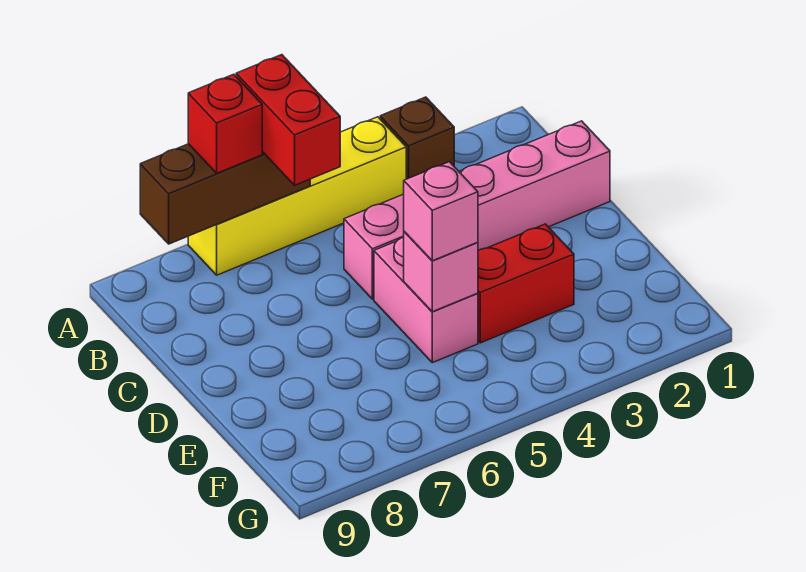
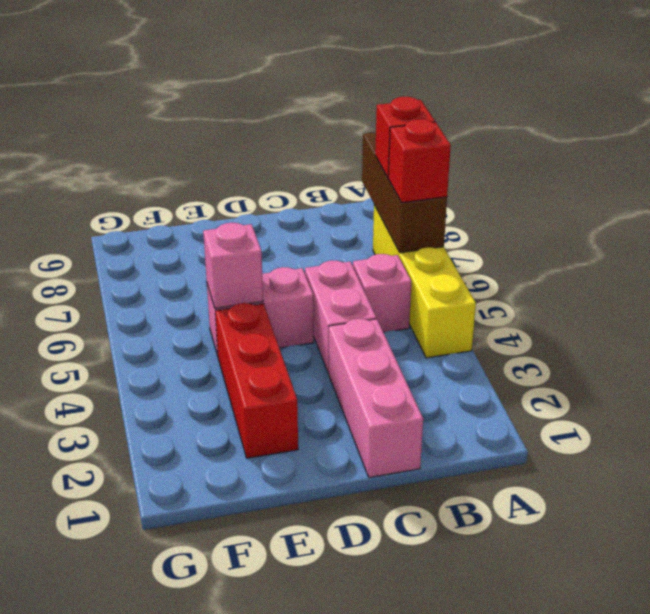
brown brick A3 level 1 -> none
red brick A6:B6 level 3 -> red brick A6 level 3
red brick E3:E4 level 1 -> red brick E2:E4 level 1
pink brick E5 level 3 -> pink brick B5 level 1

